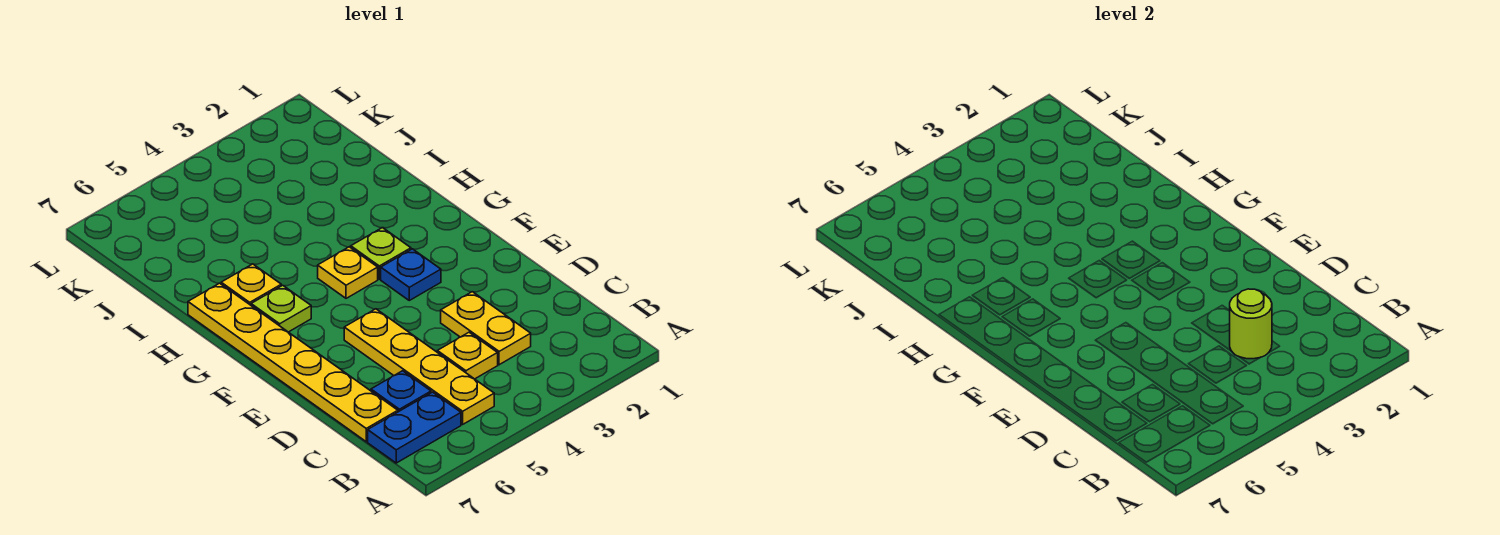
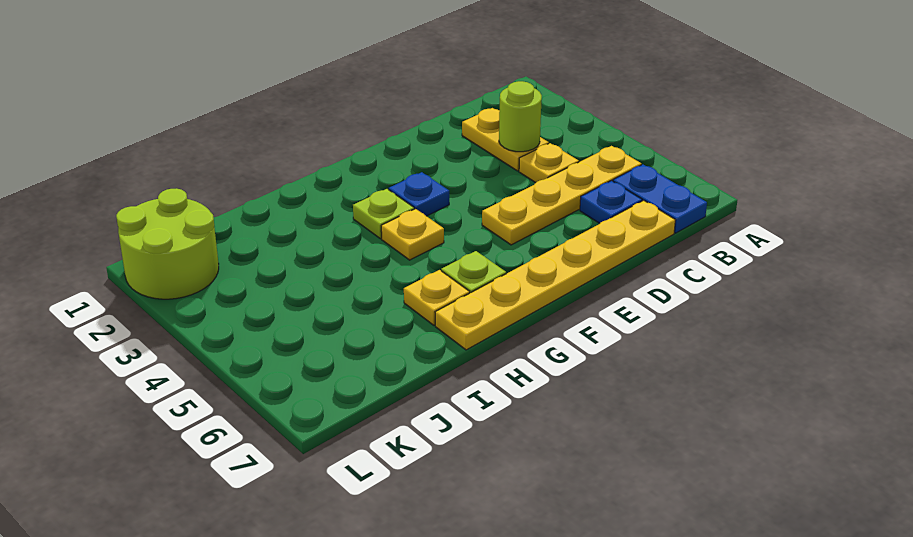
yellow plate C3:D3 level 1 -> yellow plate C2:C3 level 1
none -> lime round brick K1:L2 level 1

